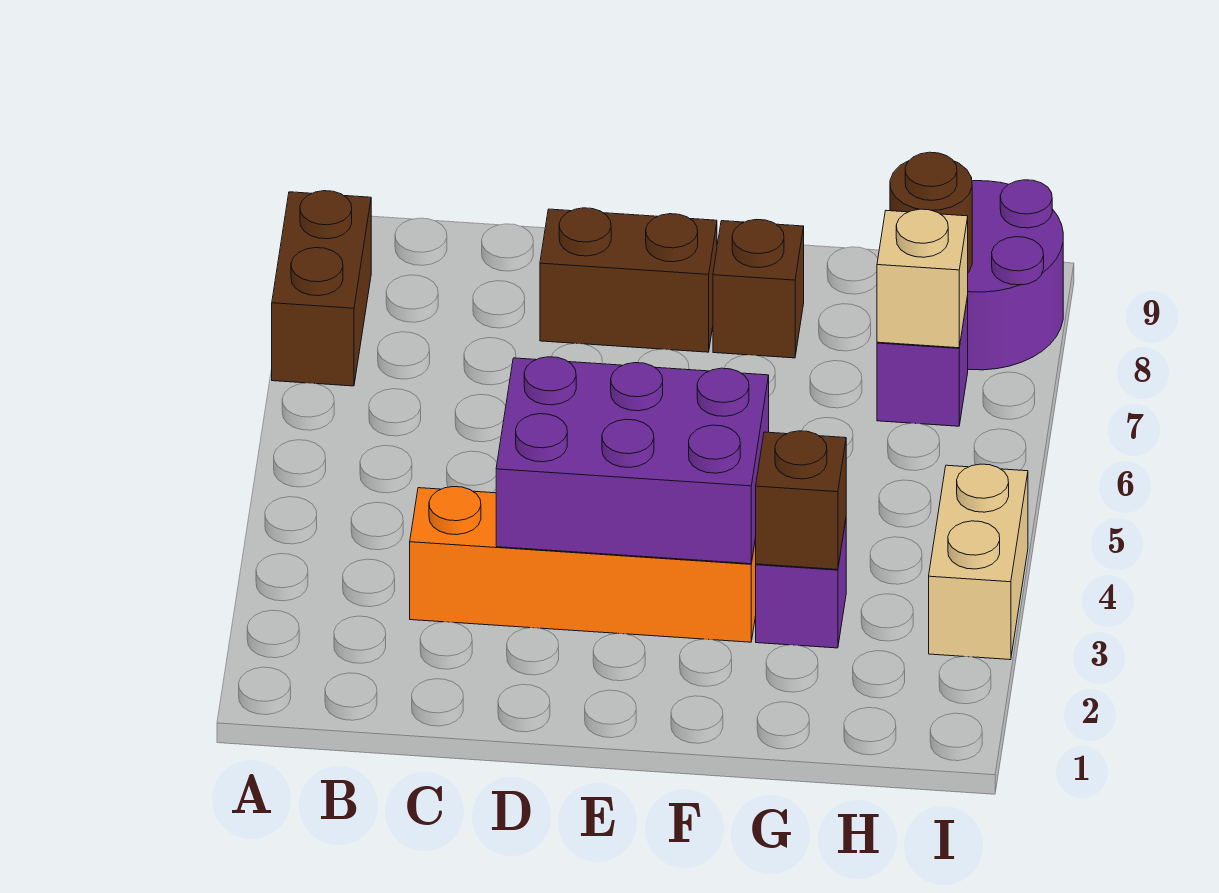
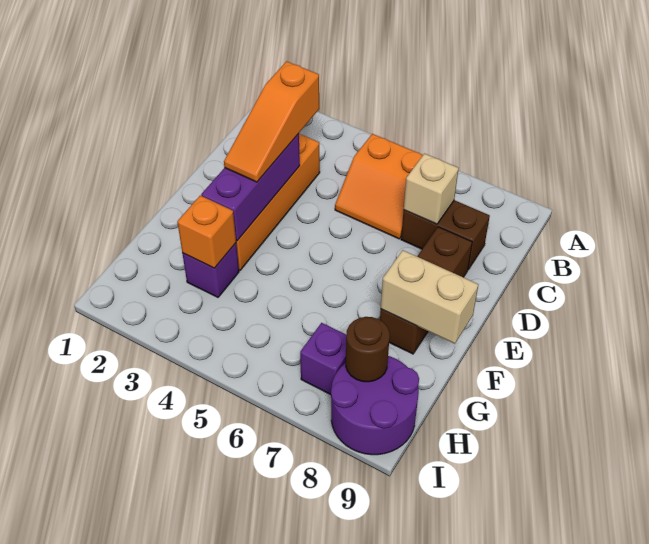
brown brick A7:A8 level 1 -> brown brick C7:C8 level 1
none -> orange slope B5:C6 level 1 top B
none -> orange slope C3:E3 level 3 top C
purple brick D3:F4 level 2 -> purple brick D3:F3 level 2
brown brick G3 level 2 -> orange brick G3 level 2
tan brick H7 level 2 -> tan brick C7 level 2
tan brick I3:I4 level 1 -> tan brick F8:F9 level 2

